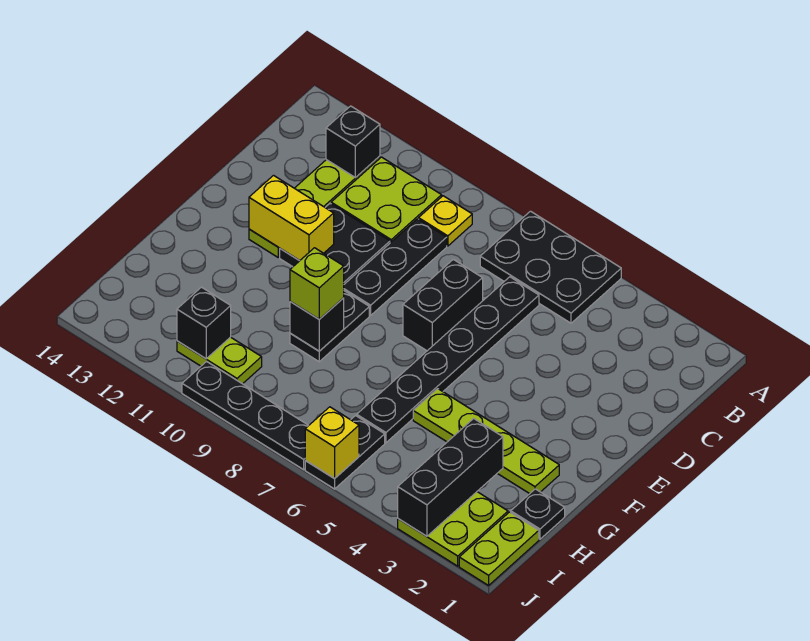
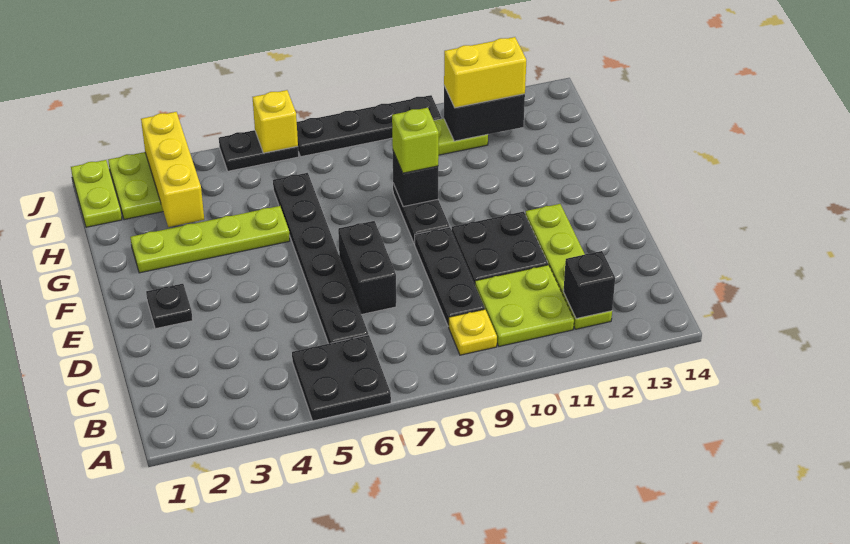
black plate A5:B7 level 1 -> black plate A5:B6 level 1
yellow brick E11:E12 level 2 -> yellow brick I11:I12 level 3
black plate H1 level 1 -> black plate E2 level 1
black brick H3:J3 level 2 -> yellow brick H3:J3 level 2
black plate I6:J6 level 1 -> black plate J5:J6 level 1
black brick I11 level 2 -> black brick I11:I12 level 2

